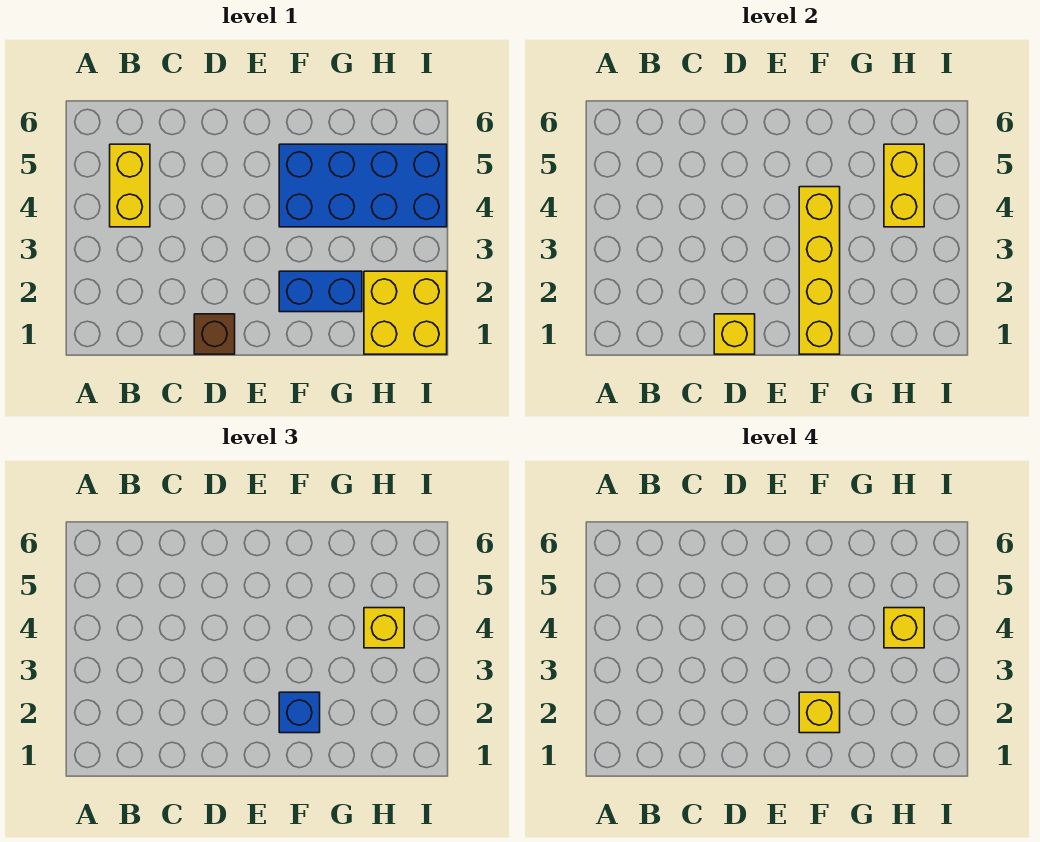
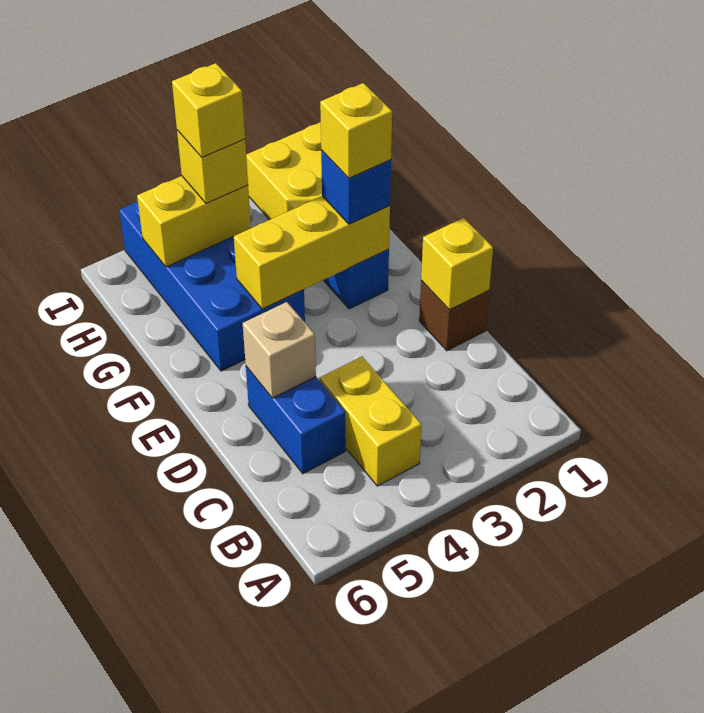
yellow brick B4:B5 level 1 -> yellow brick B4:C4 level 1
none -> blue brick C5:D5 level 1
none -> tan brick D5 level 2
yellow brick F1:F4 level 2 -> yellow brick F2:F4 level 2

